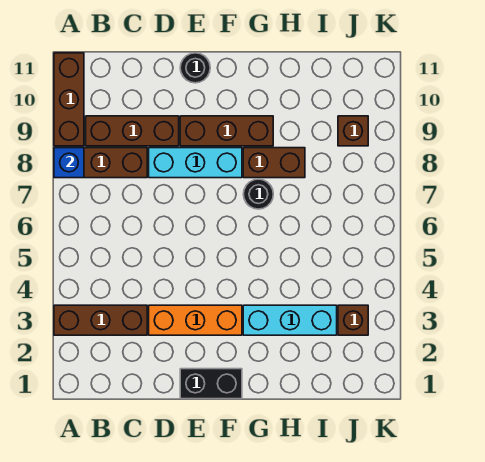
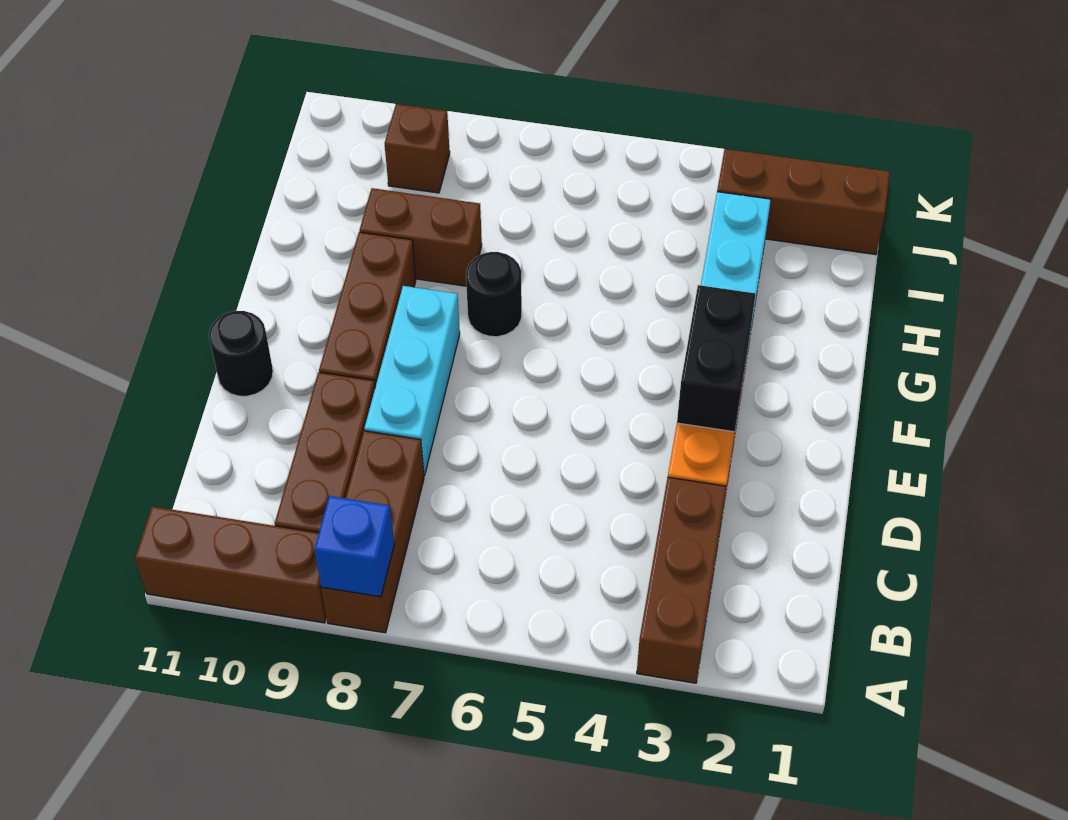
black brick E1:F1 level 1 -> black brick E3:F3 level 2
brown brick G8:H8 level 1 -> brown brick H8:H9 level 1
brown brick J3 level 1 -> brown brick J1:J3 level 1

